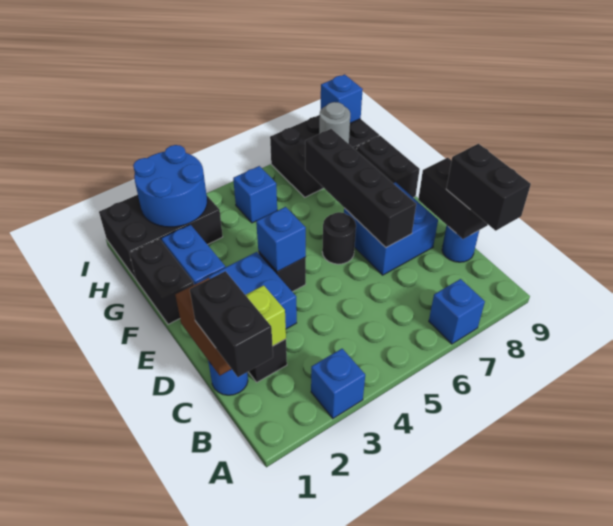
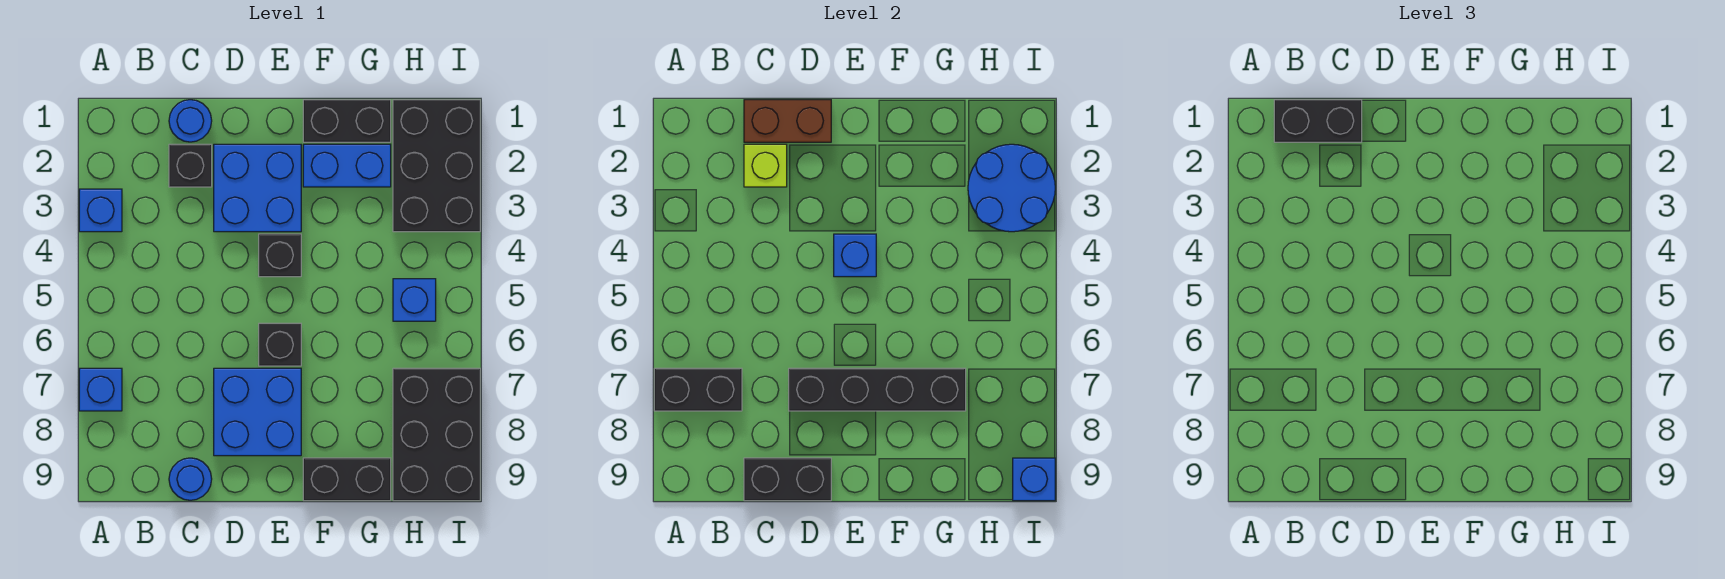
black brick B9:C9 level 3 -> black brick A7:B7 level 2
black round brick E6 level 1 -> black brick E6 level 1
grey round brick H8 level 2 -> none

